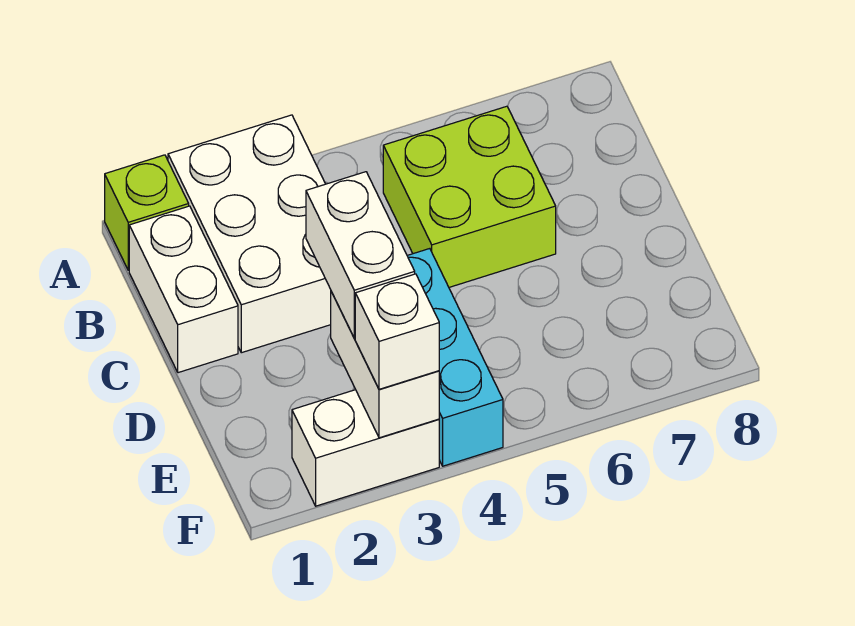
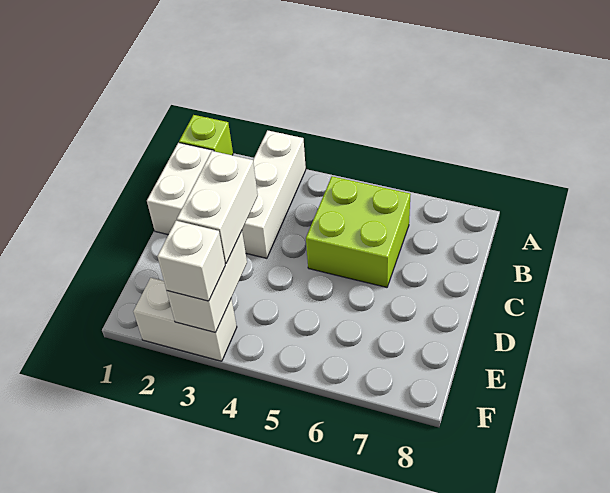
white brick A2:C3 level 1 -> white brick A3:C3 level 1
cyan brick D4:F4 level 1 -> none

